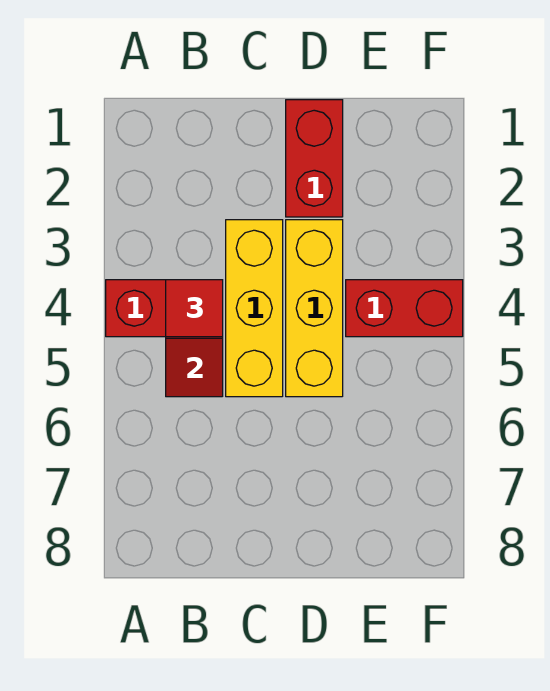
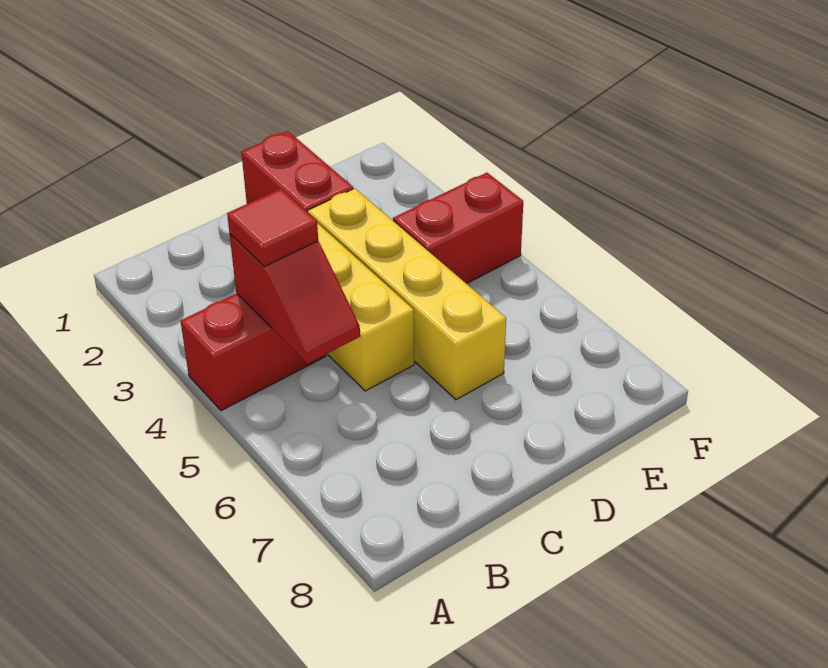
yellow brick D3:D5 level 1 -> yellow brick D3:D6 level 1

